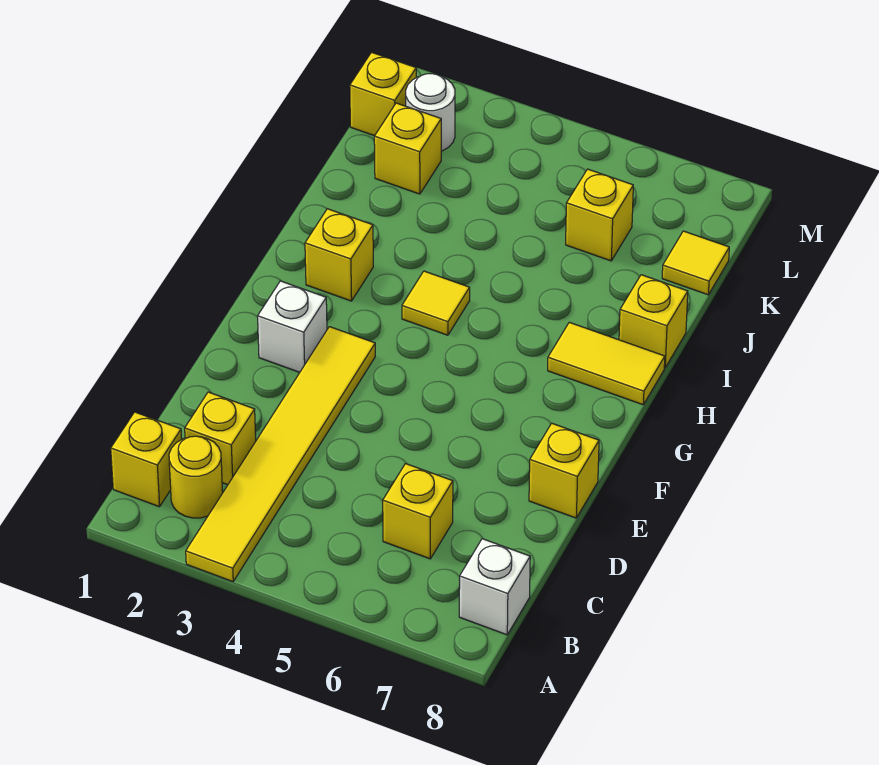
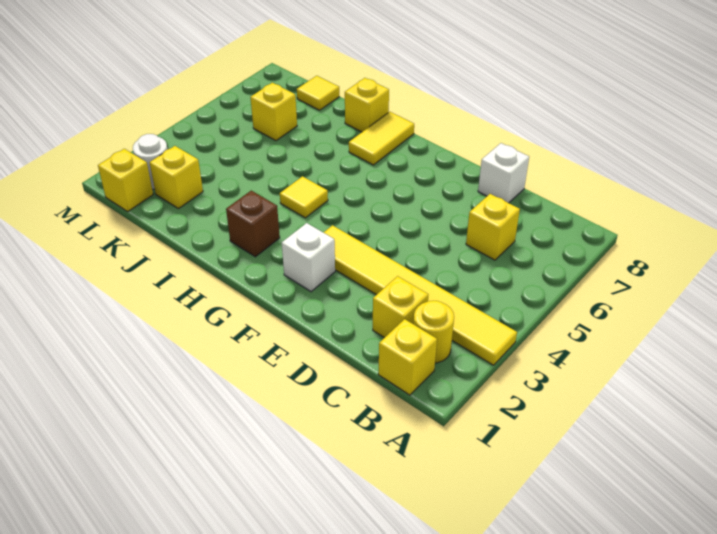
white brick B8 level 1 -> white brick D8 level 1
yellow brick E8 level 1 -> none
yellow brick H2 level 1 -> brown brick H2 level 1

